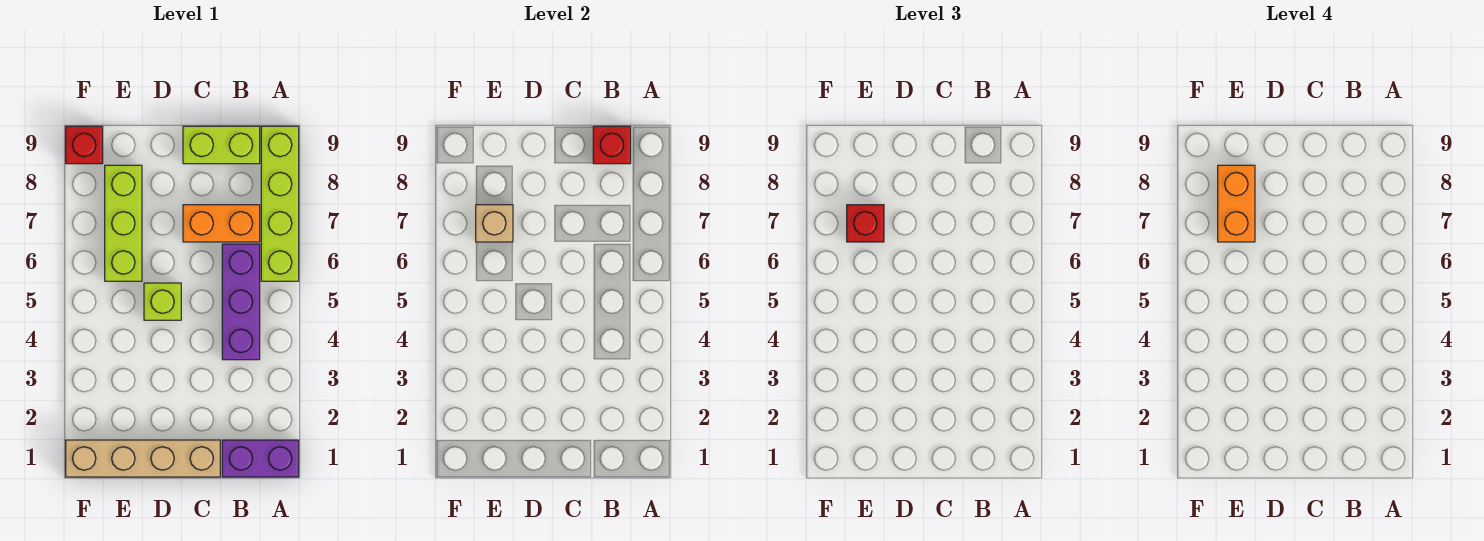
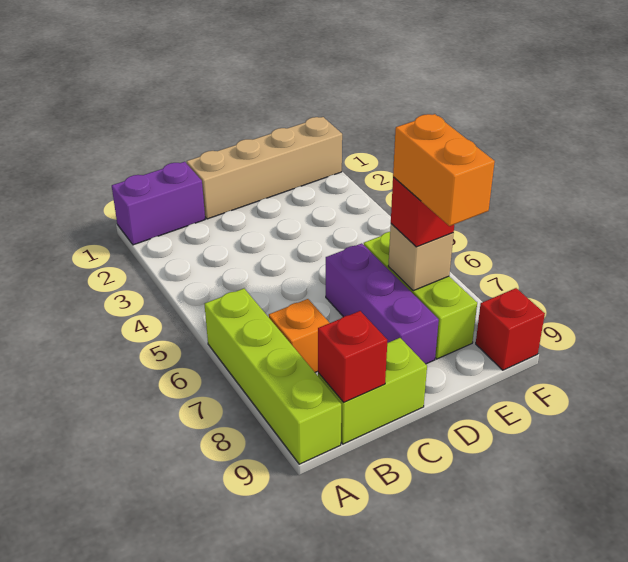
purple brick B4:B6 level 1 -> purple brick D6:D8 level 1
orange brick B7:C7 level 1 -> orange brick B7 level 1
lime brick D5 level 1 -> none

